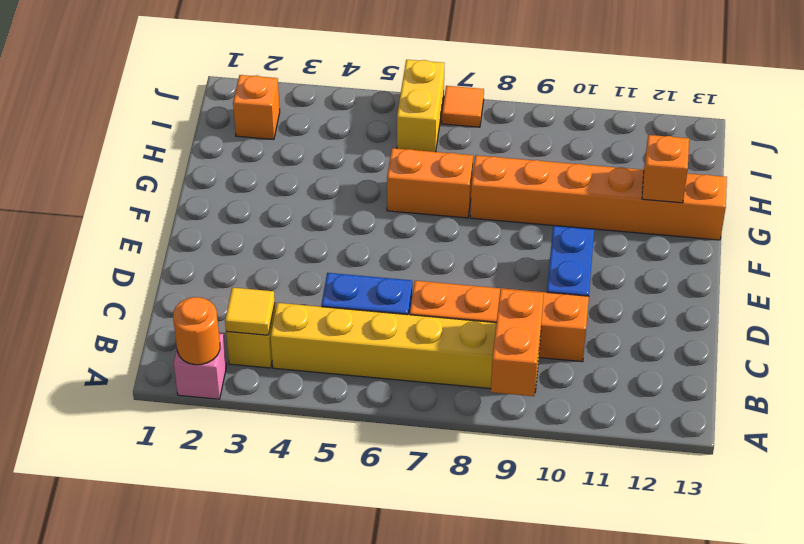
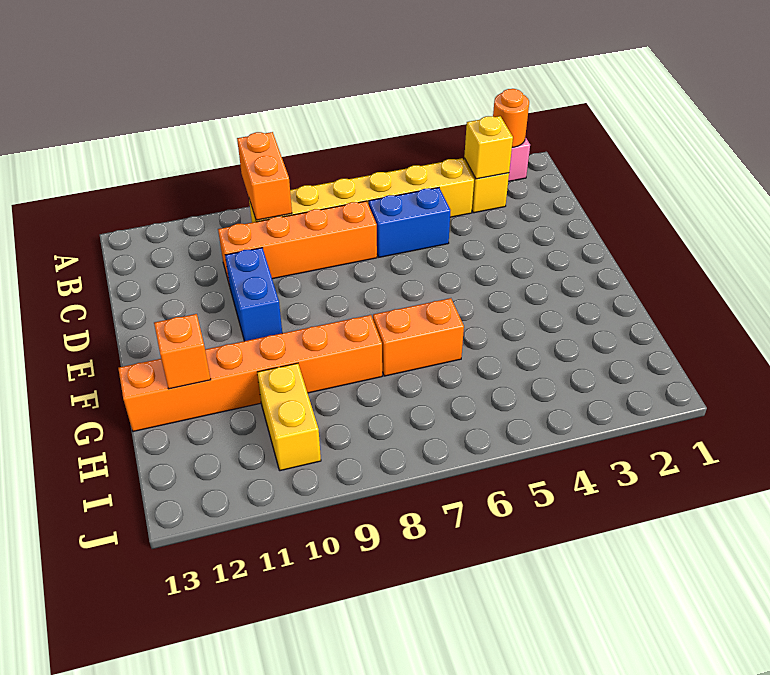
yellow tile B3 level 2 -> yellow brick B3 level 2
orange brick I2 level 1 -> none
yellow brick I6:J6 level 1 -> yellow brick H10:I10 level 1
orange tile J7 level 1 -> none

